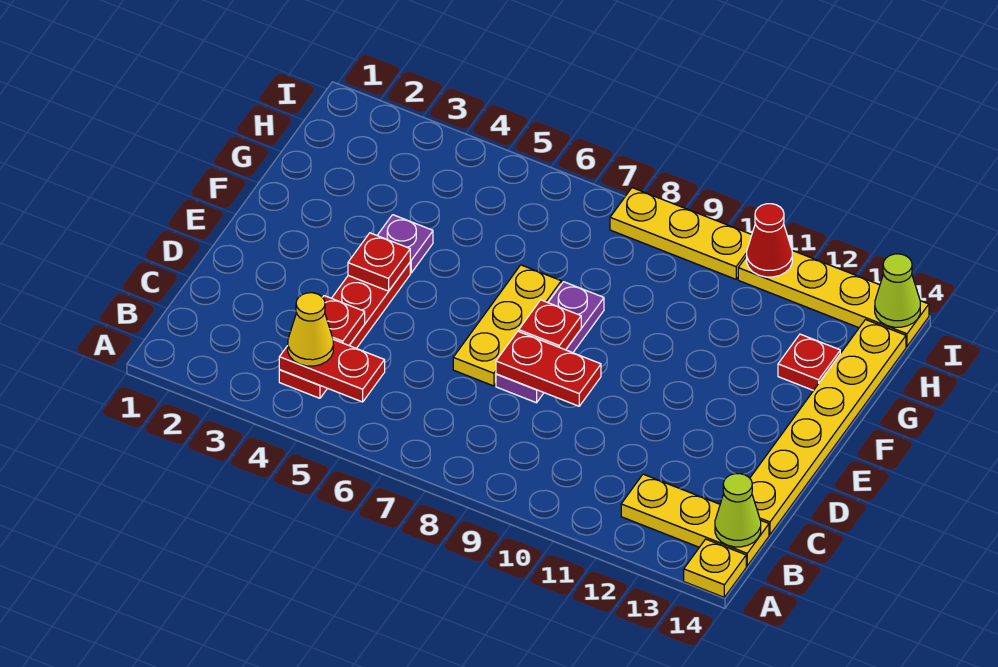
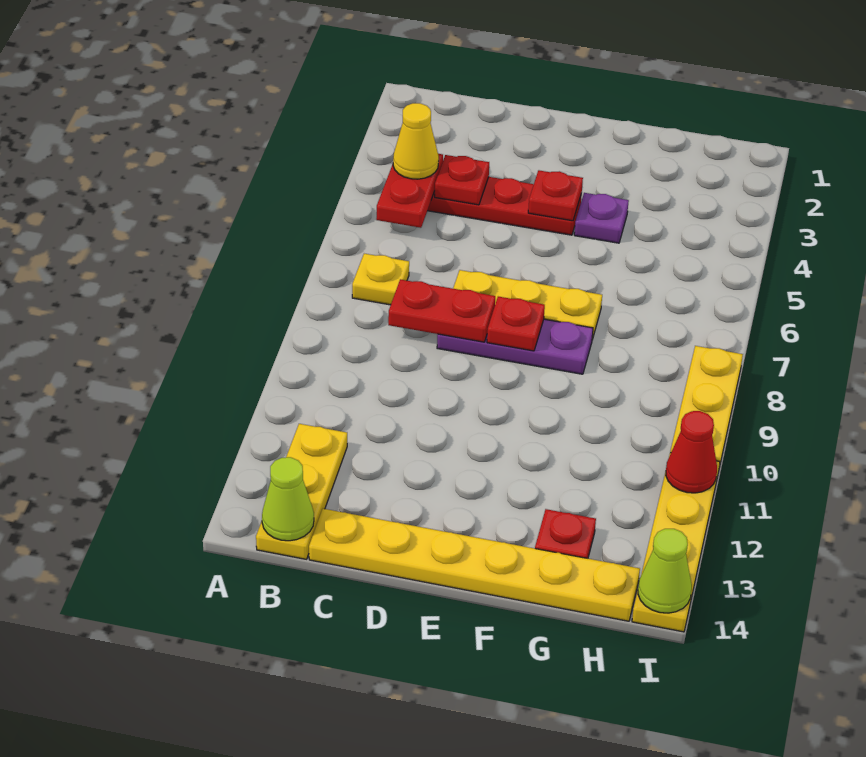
yellow plate A14 level 1 -> yellow plate B7 level 1
red plate D8:D9 level 2 -> red plate C8:D8 level 2

